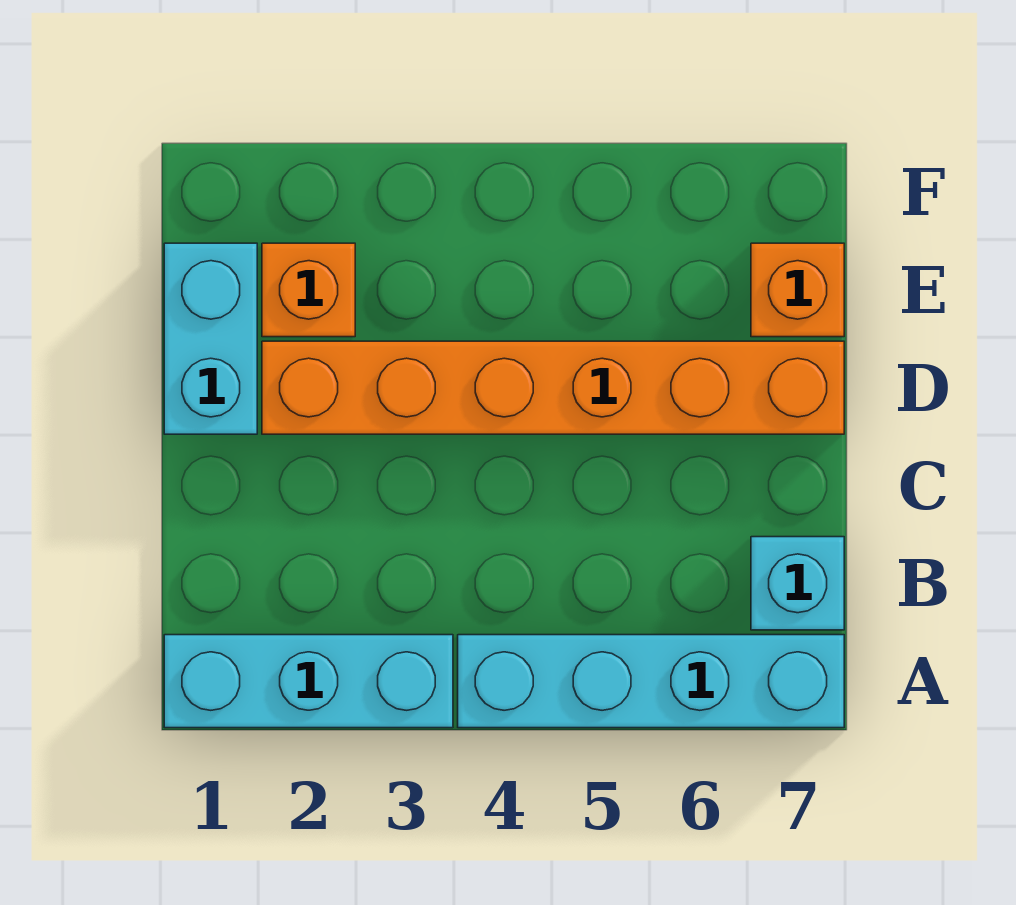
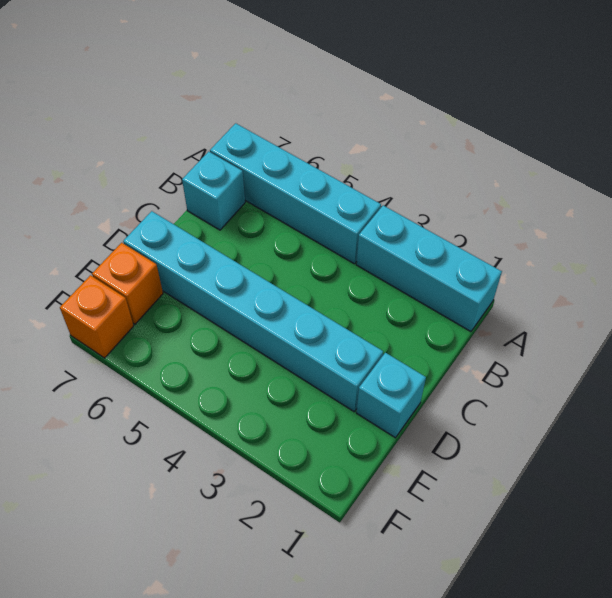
cyan brick D1:E1 level 1 -> cyan brick D1 level 1
orange brick D2:D7 level 1 -> cyan brick D2:D7 level 1
orange brick E2 level 1 -> orange brick F7 level 1

